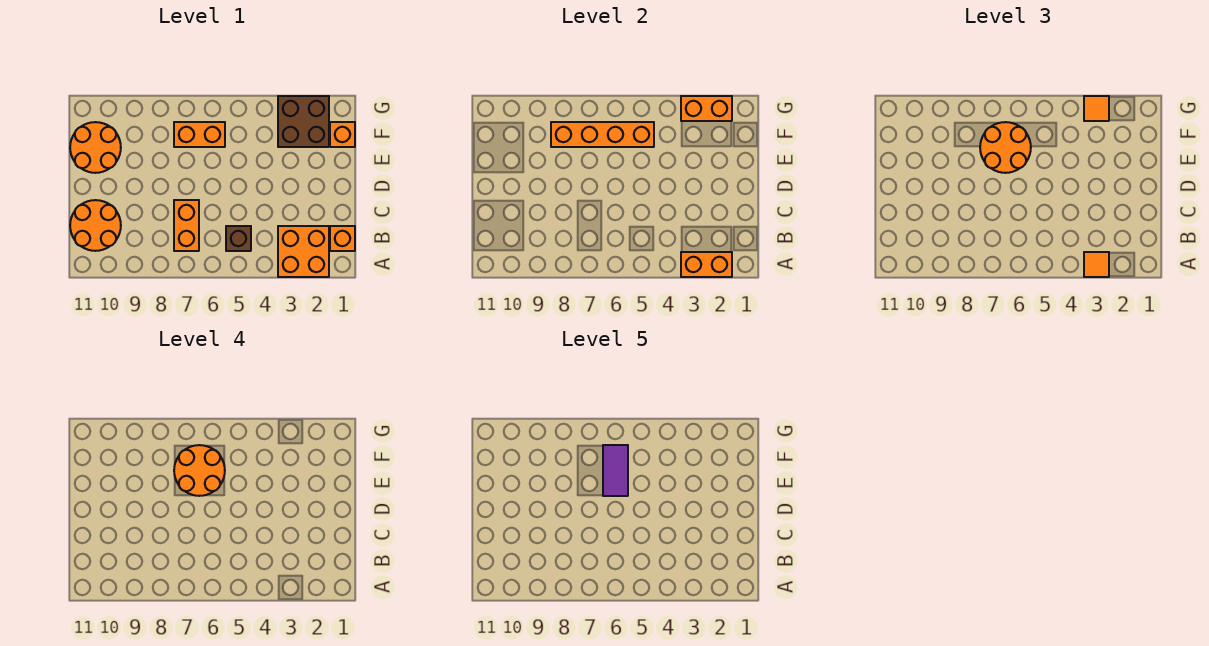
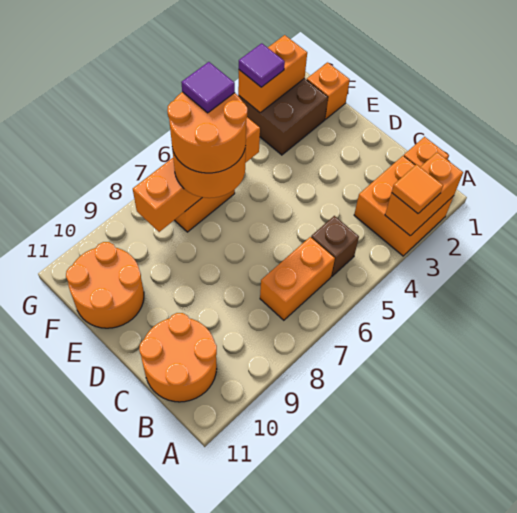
orange brick B7:C7 level 1 -> orange brick B6:B7 level 1
purple tile E6:F6 level 5 -> purple tile F6 level 5
orange tile G3 level 3 -> purple tile G3 level 3

